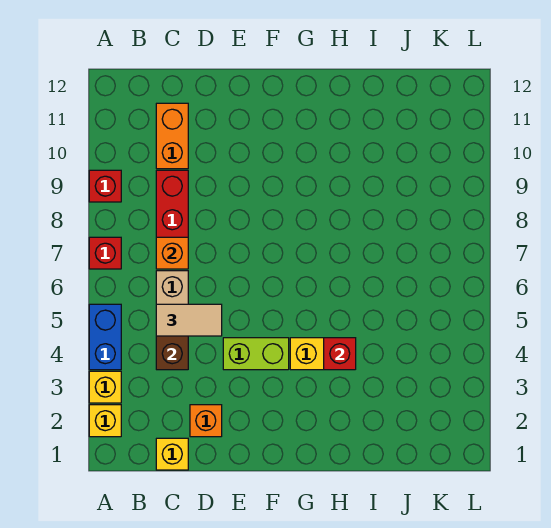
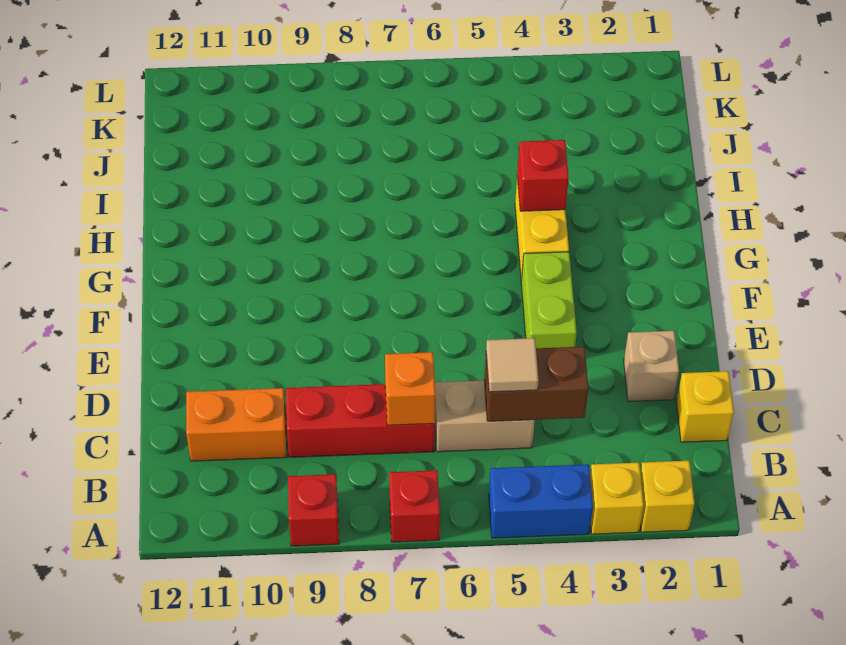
tan tile C5:D5 level 3 -> tan tile C5 level 3
orange brick D2 level 1 -> tan brick D2 level 1

